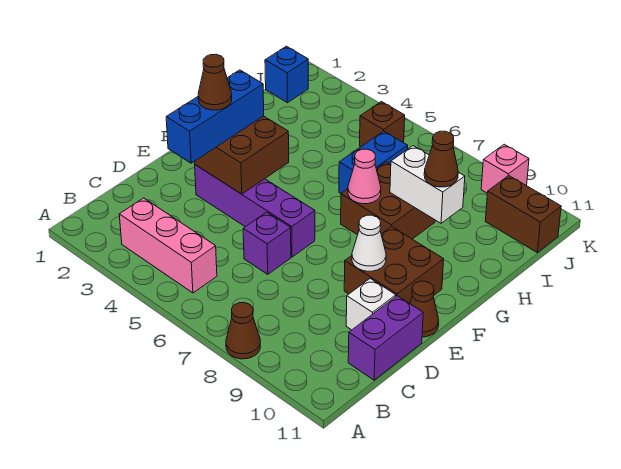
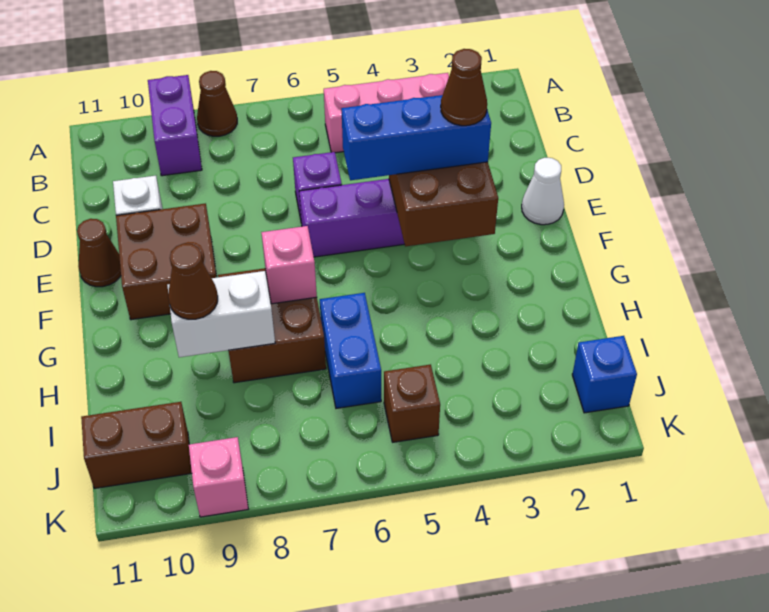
purple brick C11:D11 level 1 -> purple brick A9:B9 level 1
blue brick D3:F3 level 3 -> blue brick E3:E5 level 3
white cone E9 level 2 -> white cone E1 level 1
pink cone G7 level 2 -> pink brick G7 level 2

